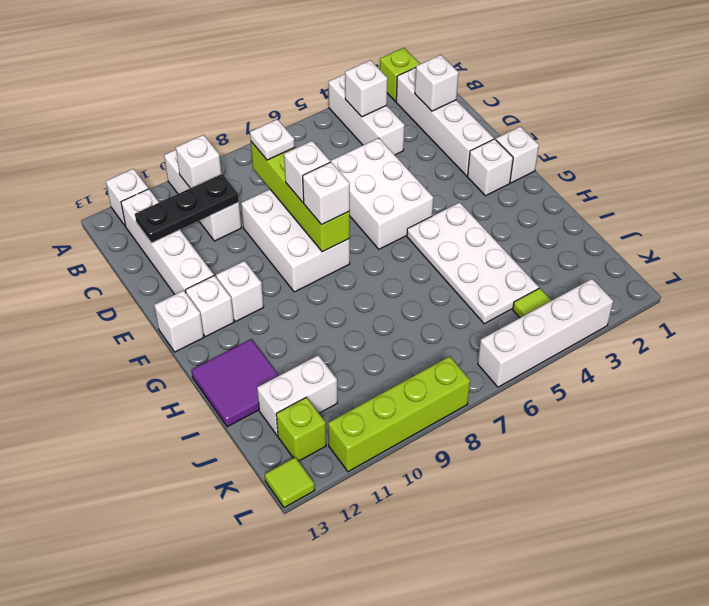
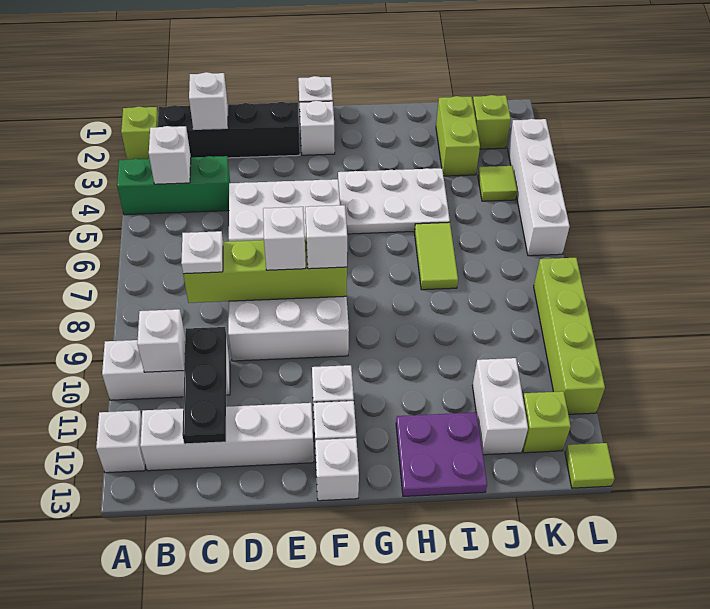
white brick A4:C4 level 1 -> green brick A4:C4 level 1
white brick B2:E2 level 1 -> black brick B2:E2 level 1
white plate G4:J5 level 1 -> white plate G4:I5 level 1
purple tile H12:I13 level 1 -> purple plate H12:I13 level 1
none -> lime tile I6:I7 level 1
none -> lime brick J2:J3 level 1
none -> lime brick K2 level 1

